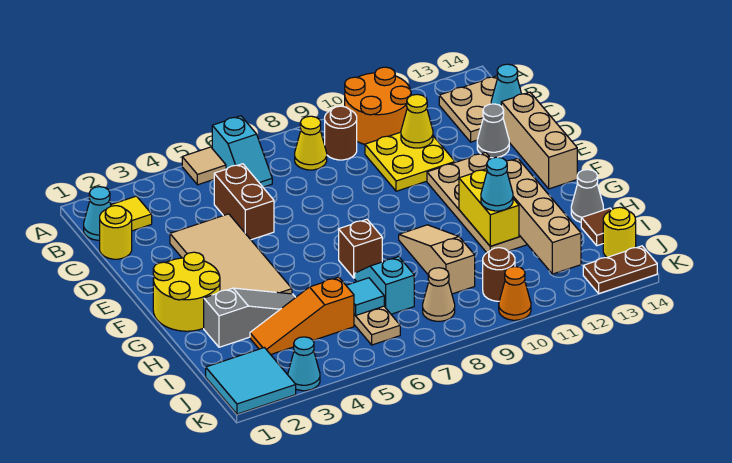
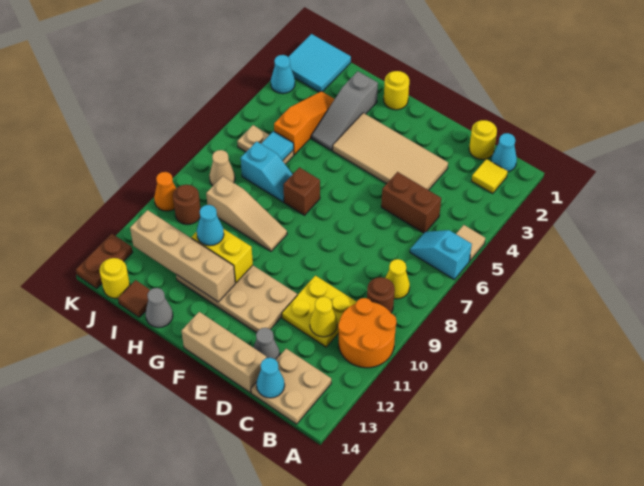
yellow round brick F1:G2 level 1 -> yellow round brick G1 level 1

